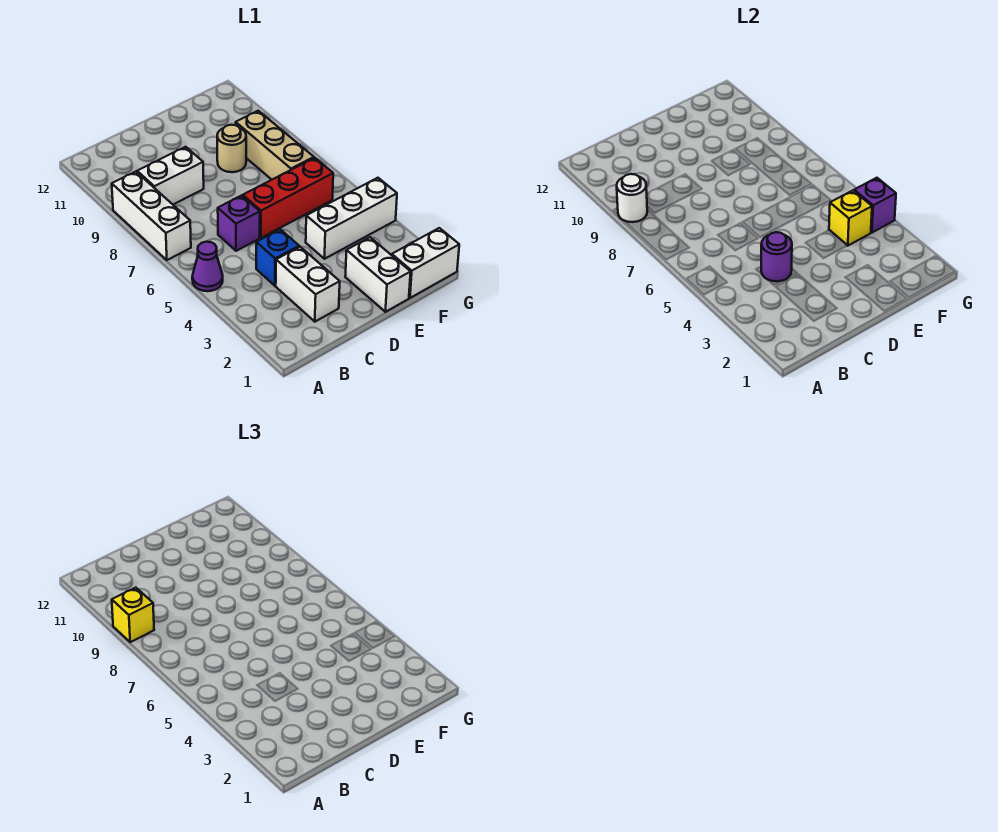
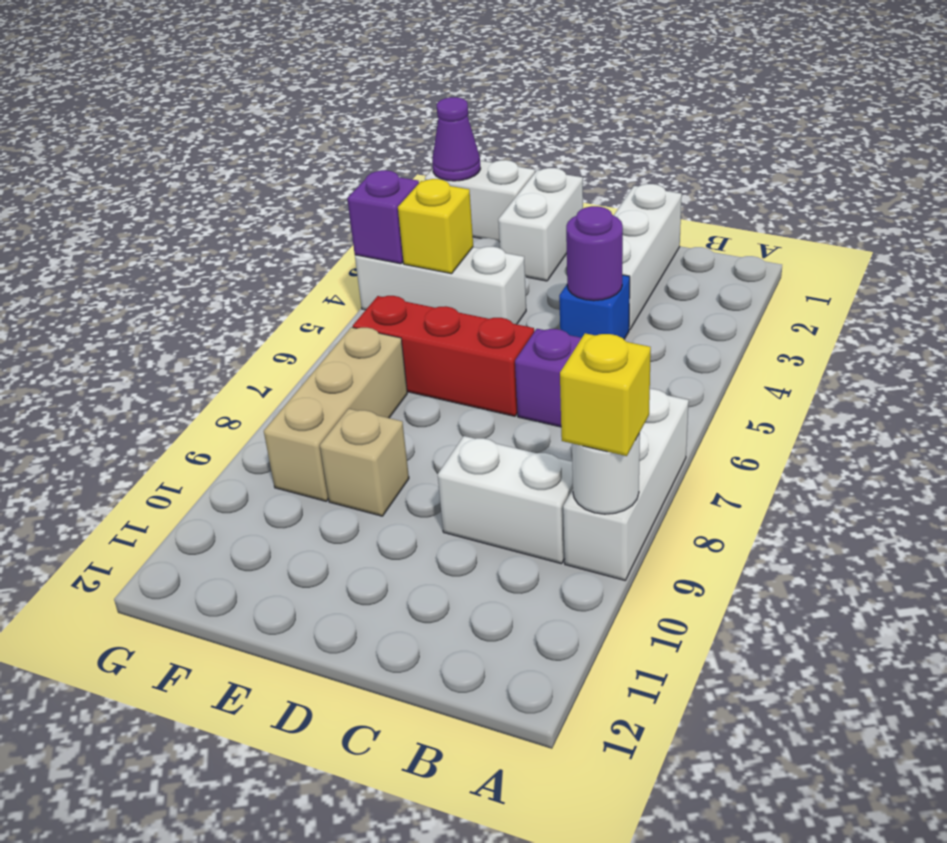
purple cone A5 level 1 -> purple cone G1 level 2
white brick C2:C3 level 1 -> white brick C1:C3 level 1
tan round brick E9 level 1 -> tan brick E9 level 1

